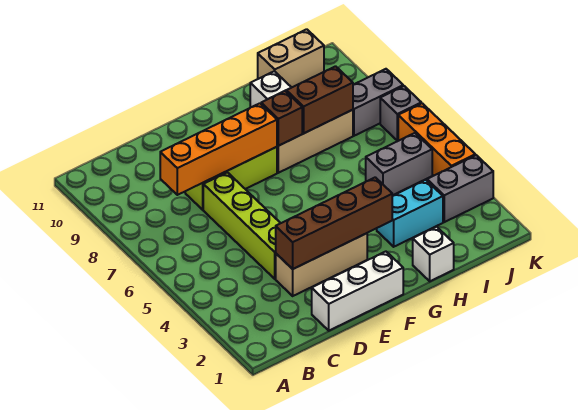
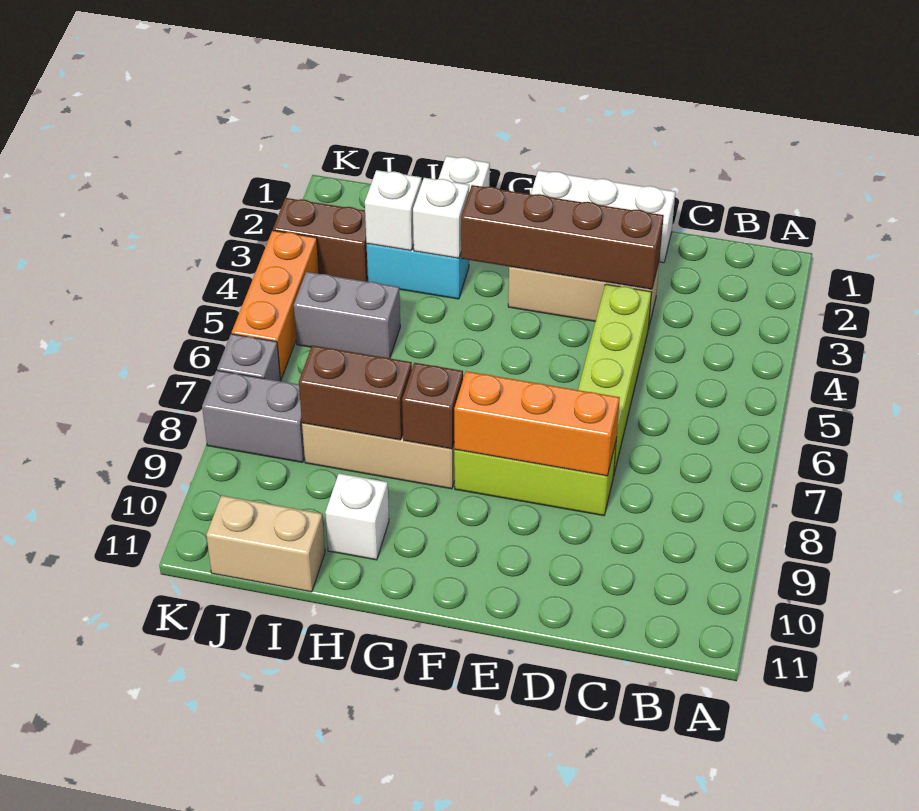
orange brick C8:F8 level 2 -> orange brick D8:F8 level 2
none -> white brick H3 level 2
none -> white brick I3 level 2
grey brick J3:K3 level 1 -> brown brick J3:K3 level 1

